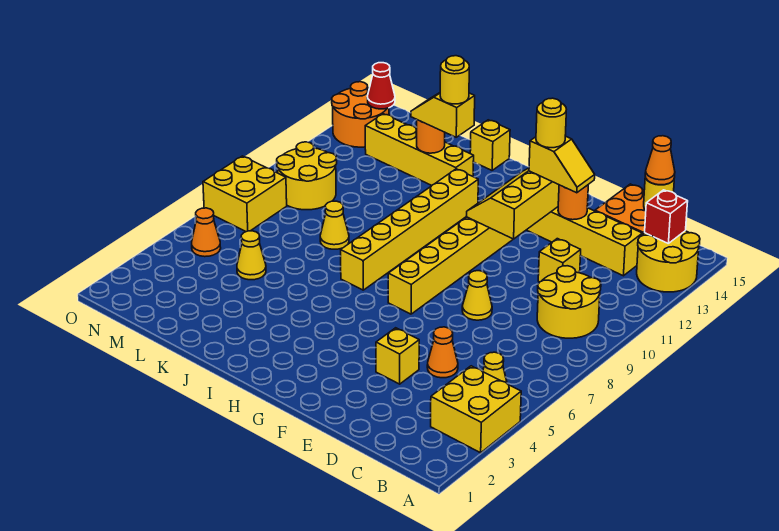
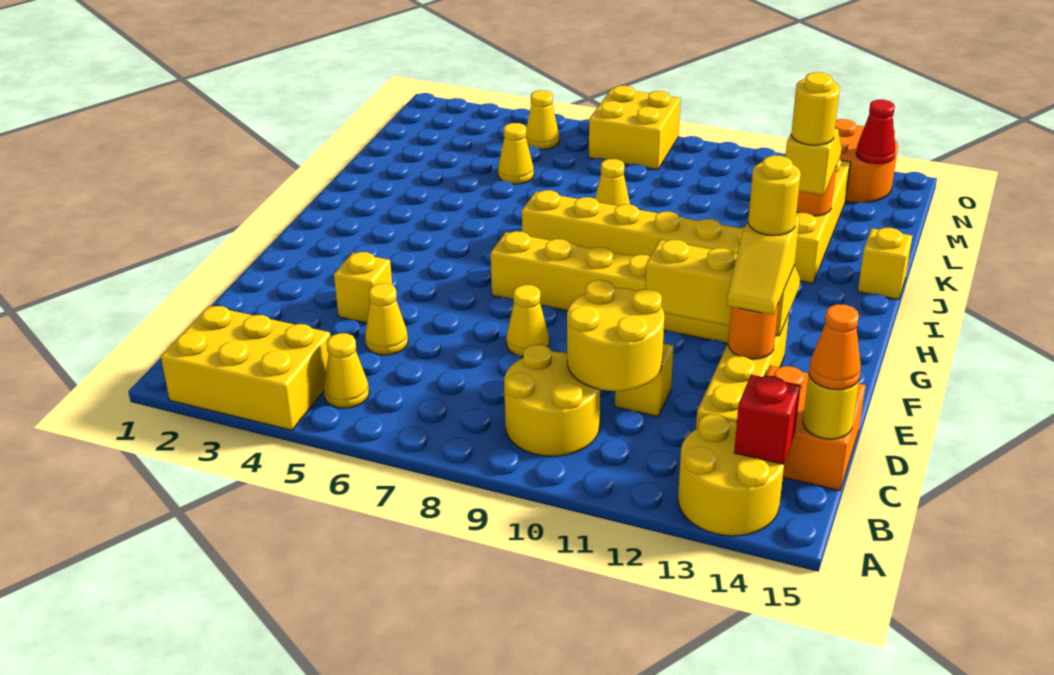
yellow brick A3:B4 level 1 -> yellow brick A2:B4 level 1
orange cone D5 level 1 -> yellow cone D5 level 1
yellow round brick M9:N10 level 1 -> yellow round brick C10:D11 level 2
orange cone N5 level 1 -> yellow cone N5 level 1

